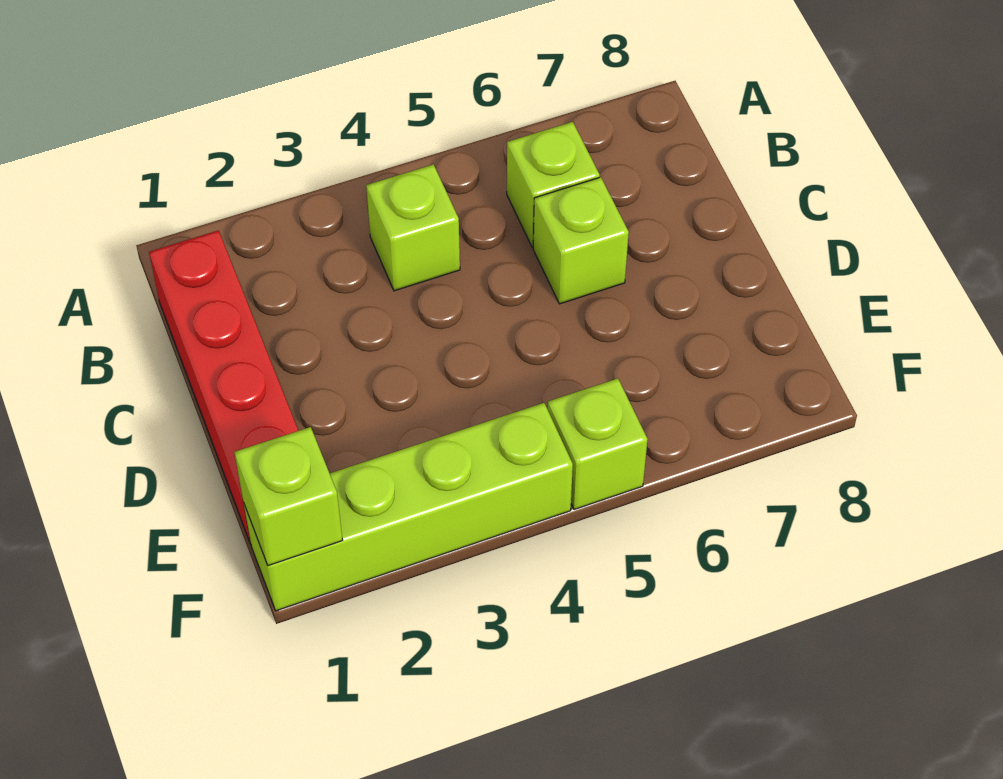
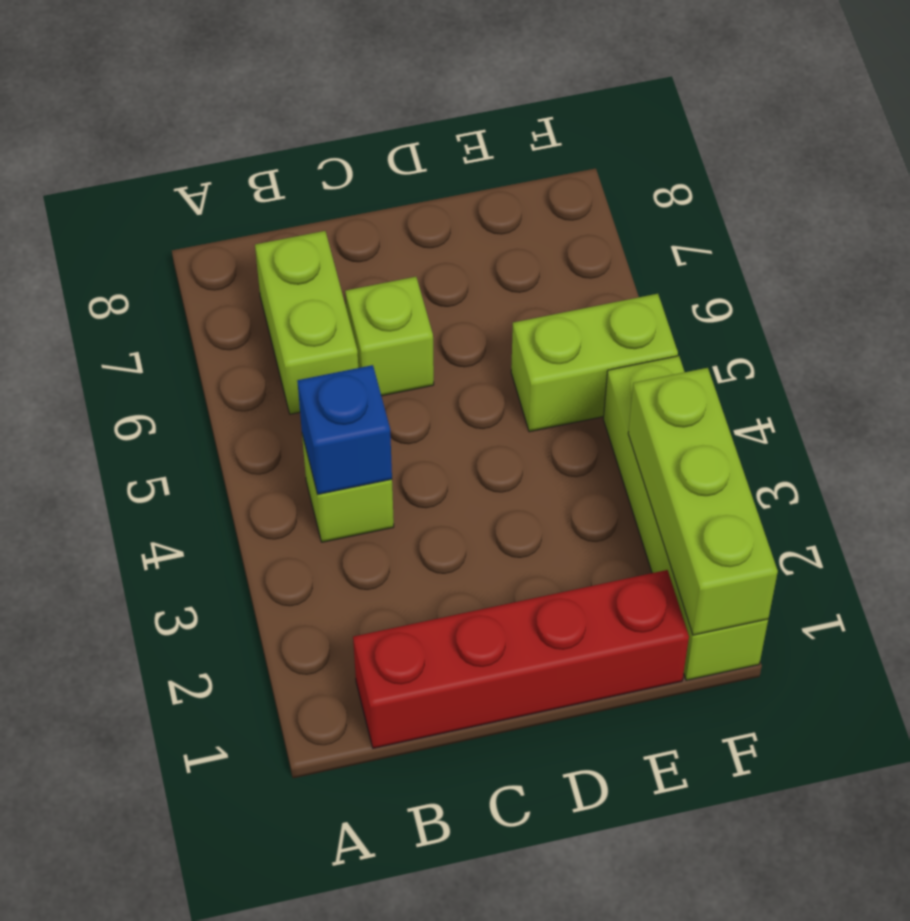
none -> blue brick B4 level 2
lime brick B6 level 1 -> lime brick B6:B7 level 1
lime brick F1 level 2 -> lime brick F1:F3 level 2
lime brick F5 level 1 -> lime brick E5:F5 level 1

